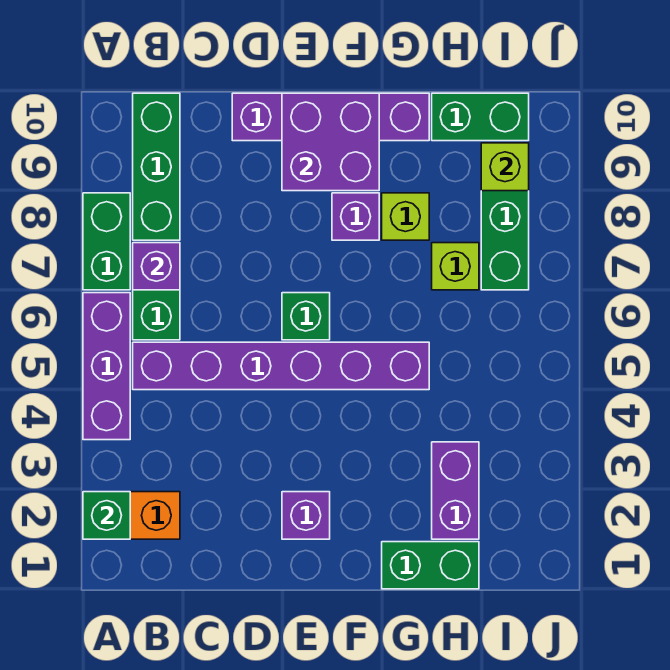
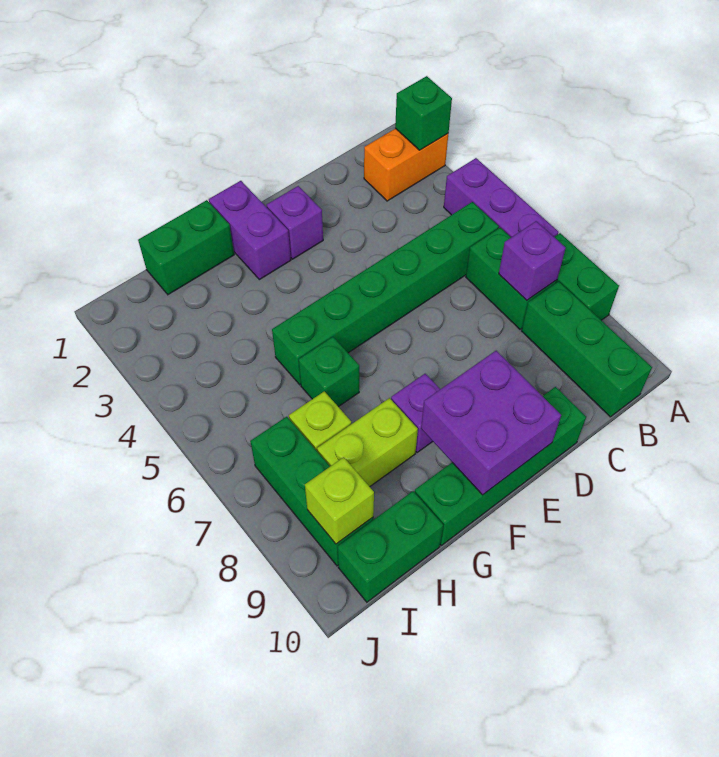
purple brick B5:G5 level 1 -> green brick B5:G5 level 1
purple brick D10:G10 level 1 -> green brick D10:G10 level 1
green brick E6 level 1 -> green brick G6 level 1
lime brick G8 level 1 -> lime brick G8:H8 level 1
purple brick H2:H3 level 1 -> purple brick F1:F2 level 1

